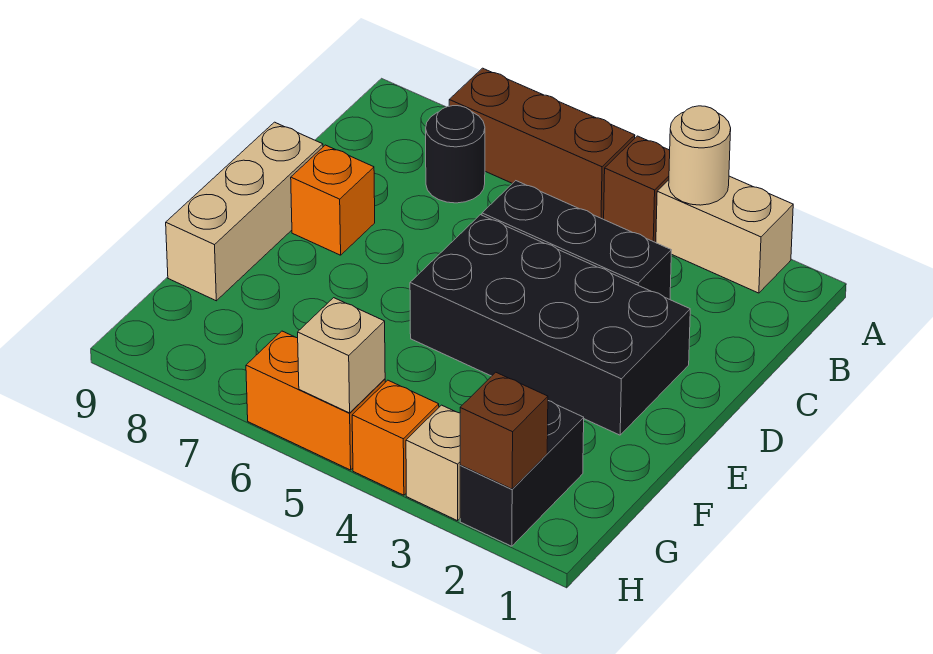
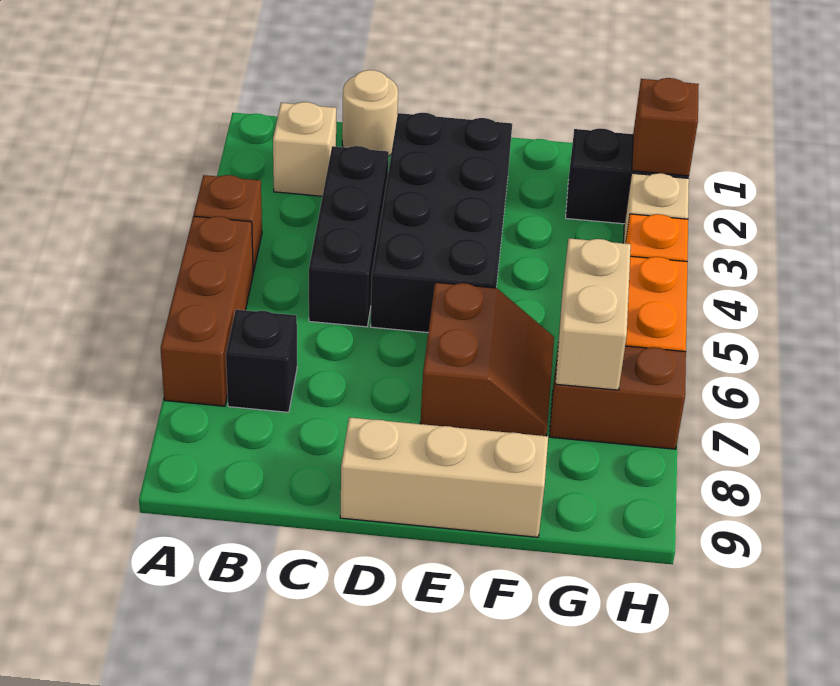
tan brick A2:A3 level 1 -> tan brick G6:G7 level 2
tan round brick A3 level 2 -> tan round brick C1 level 1
black round brick B7 level 1 -> black brick B7 level 1
orange brick D8 level 1 -> none
none -> brown slope E6:F7 level 1 top E
none -> brown brick G7:H7 level 1
tan brick H5 level 2 -> tan brick B2 level 1

